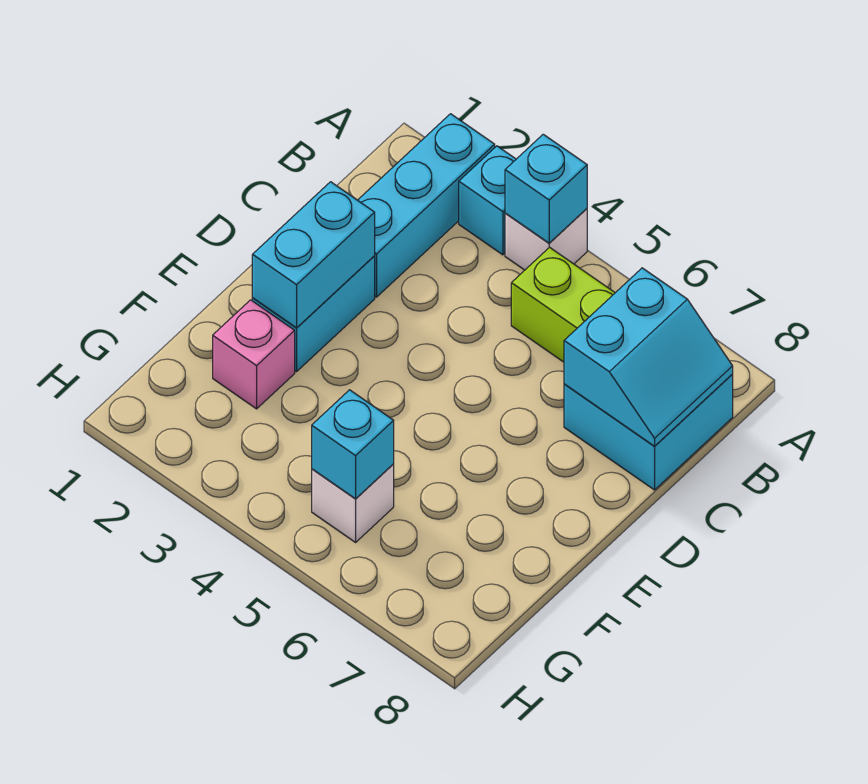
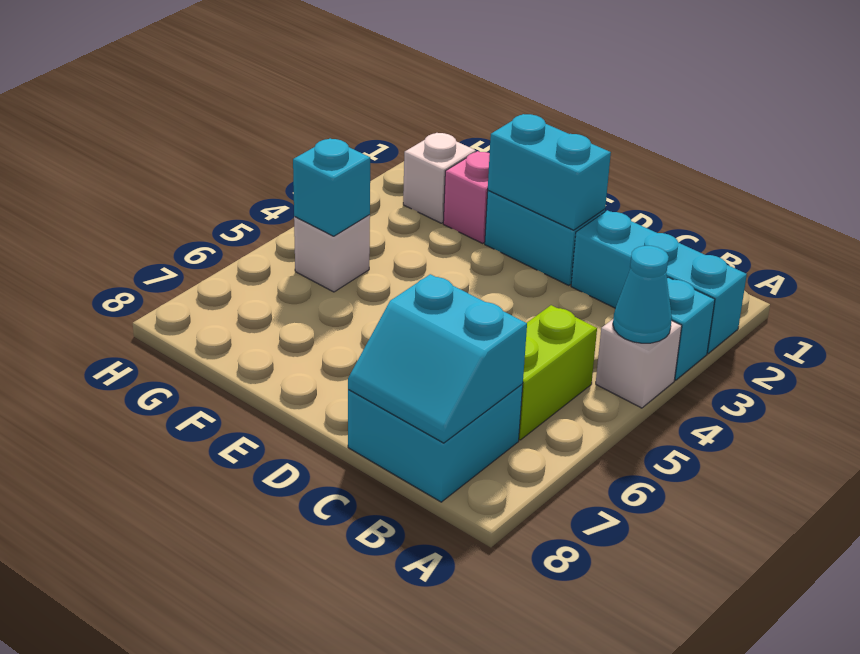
cyan brick A4 level 2 -> cyan cone A4 level 2
none -> white brick G2 level 1

